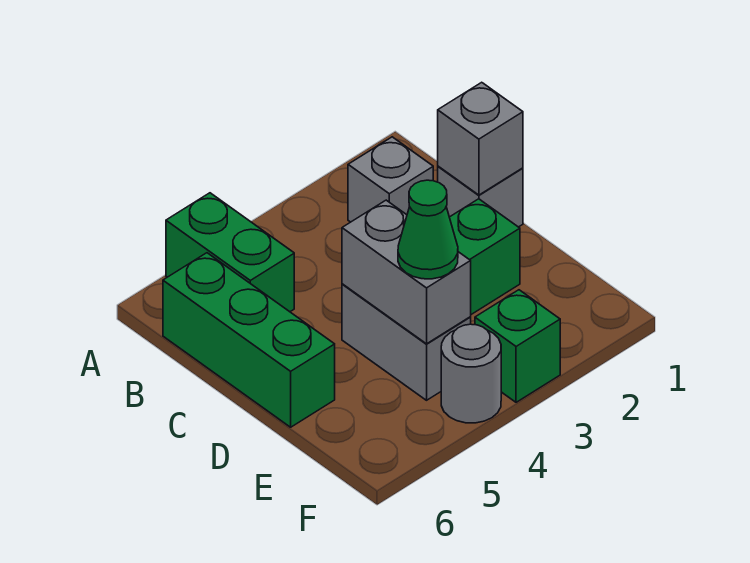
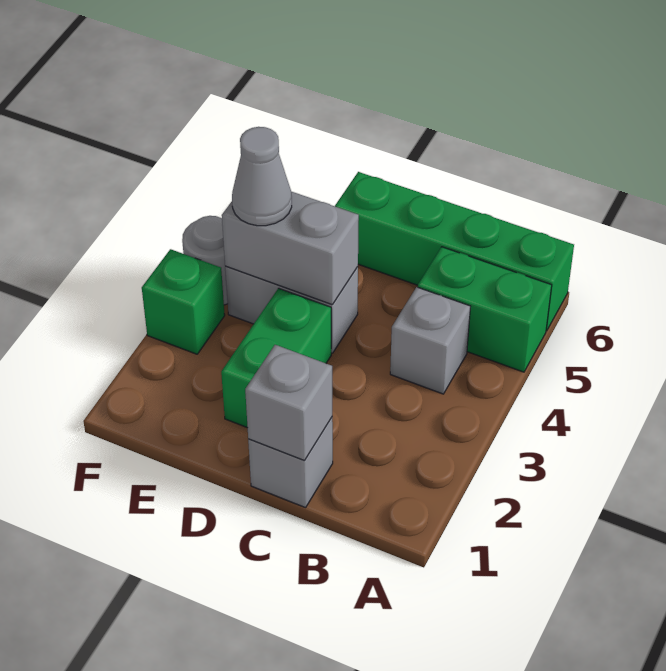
grey brick B2 level 1 -> grey brick B4 level 1
green brick B6:D6 level 1 -> green brick A6:D6 level 1
green cone E4 level 3 -> grey cone E4 level 3

